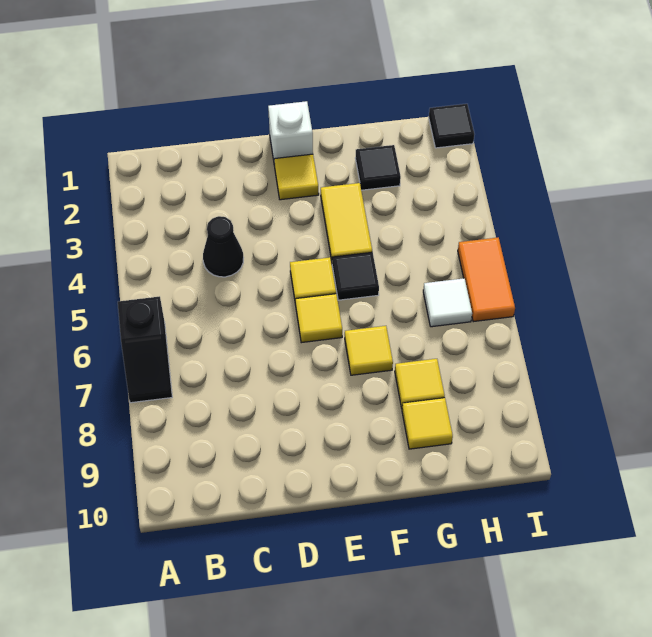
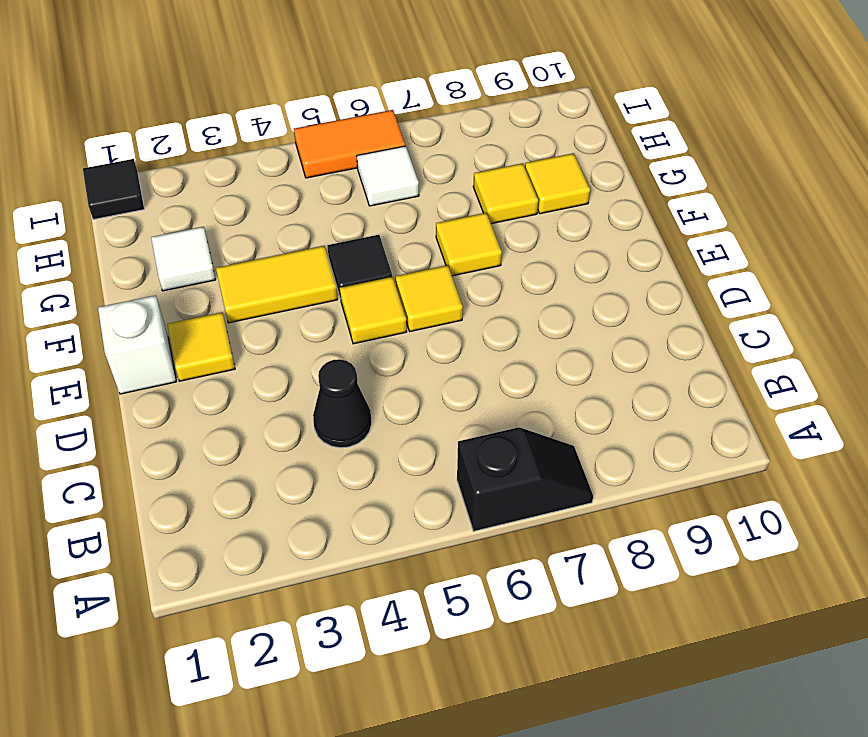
black tile G2 level 1 -> white tile G2 level 1

